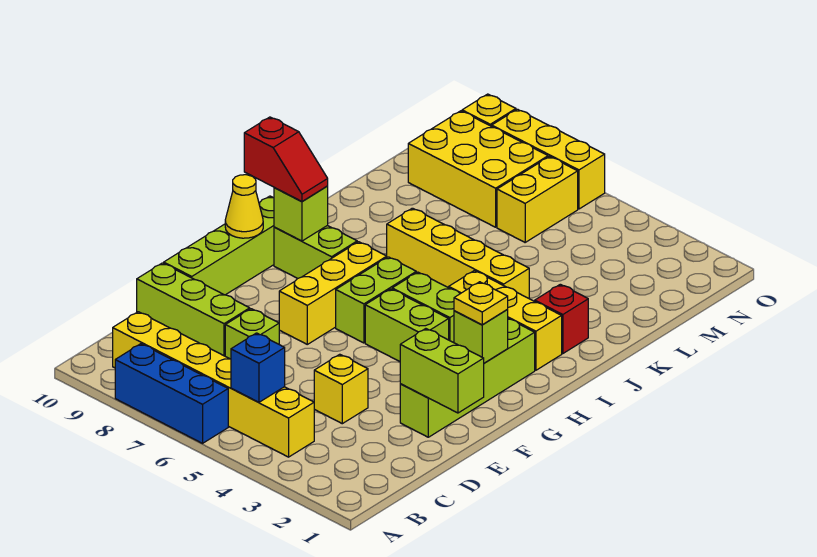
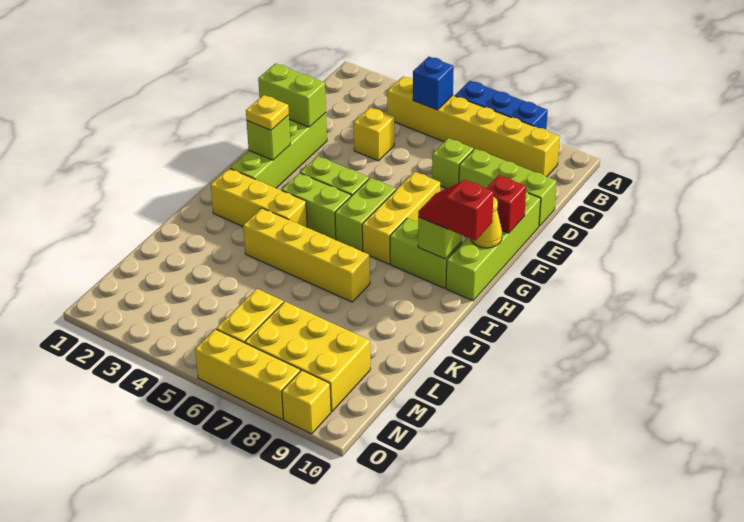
red brick J2 level 1 -> red brick F10 level 2

